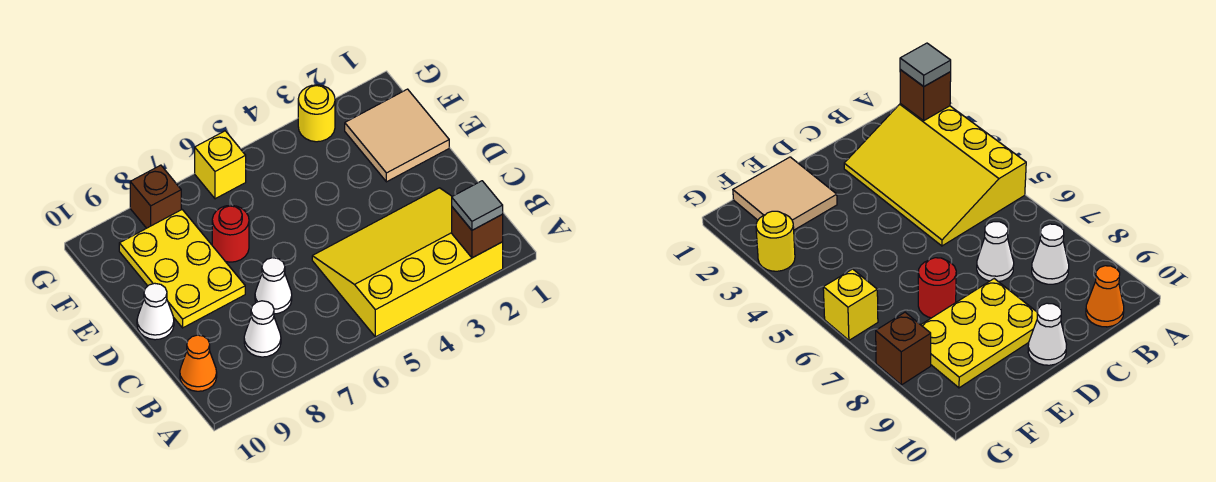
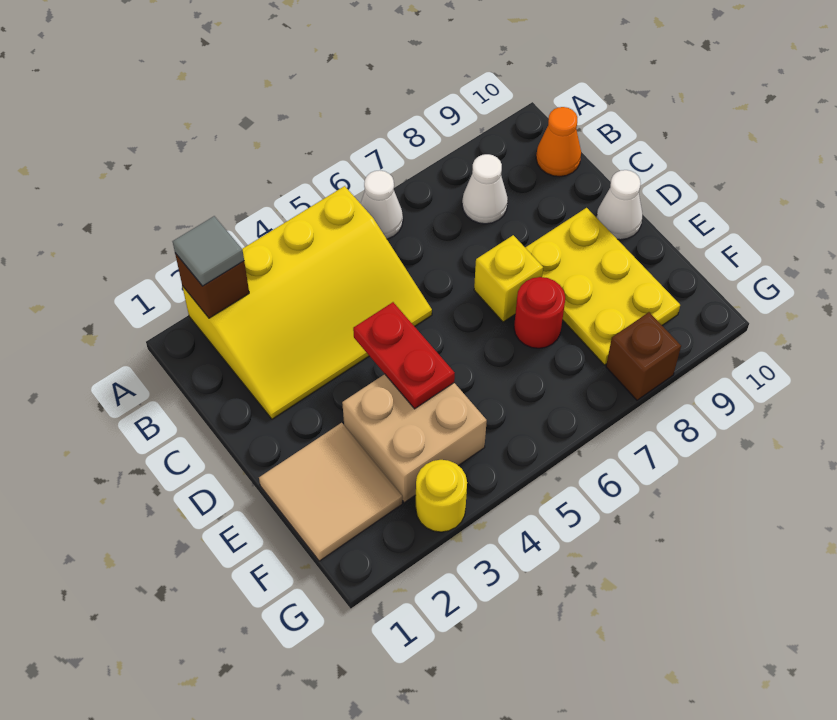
white cone C7 level 1 -> white cone A6 level 1
none -> red plate D4:E4 level 2
none -> tan brick E3:F4 level 1
yellow brick G6 level 1 -> yellow brick D7 level 1

